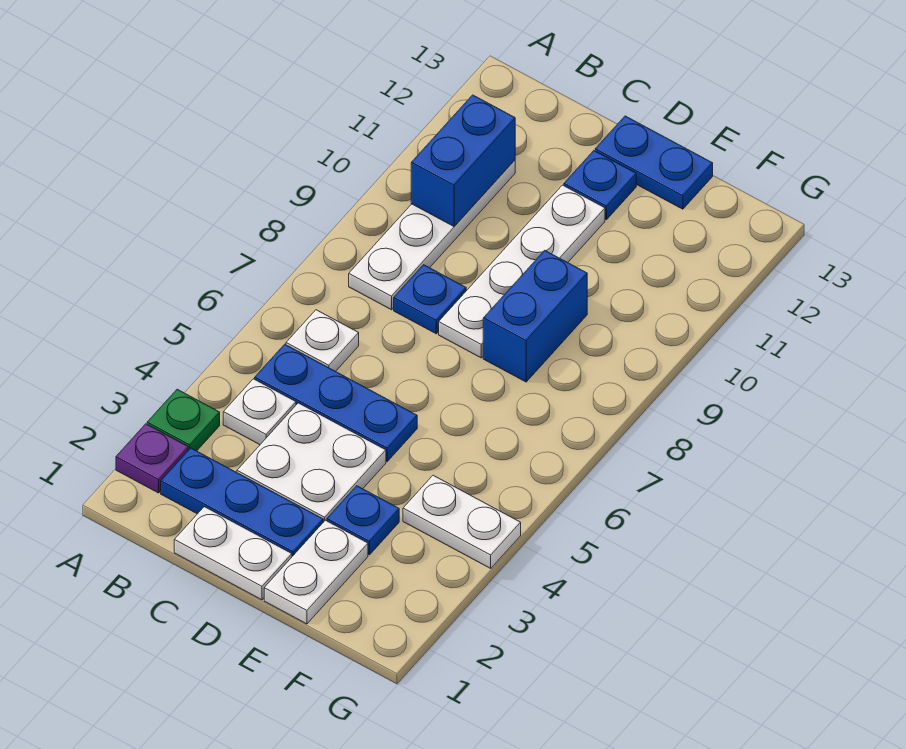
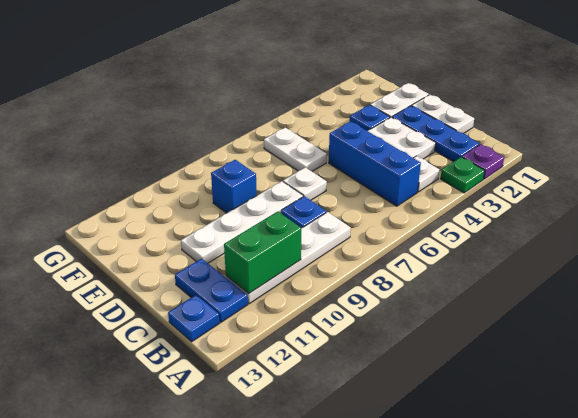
blue plate B5:D5 level 1 -> blue brick B5:D5 level 1
white plate B6 level 1 -> white plate D7 level 1
blue brick B10:B11 level 2 -> green brick B10:B11 level 2
blue plate D12 level 1 -> blue plate B13 level 1
blue plate D13:E13 level 1 -> blue plate B12:C12 level 1
blue brick E8:E9 level 1 -> blue brick E9 level 1
white plate F4:G4 level 1 -> white plate E6:F6 level 1

